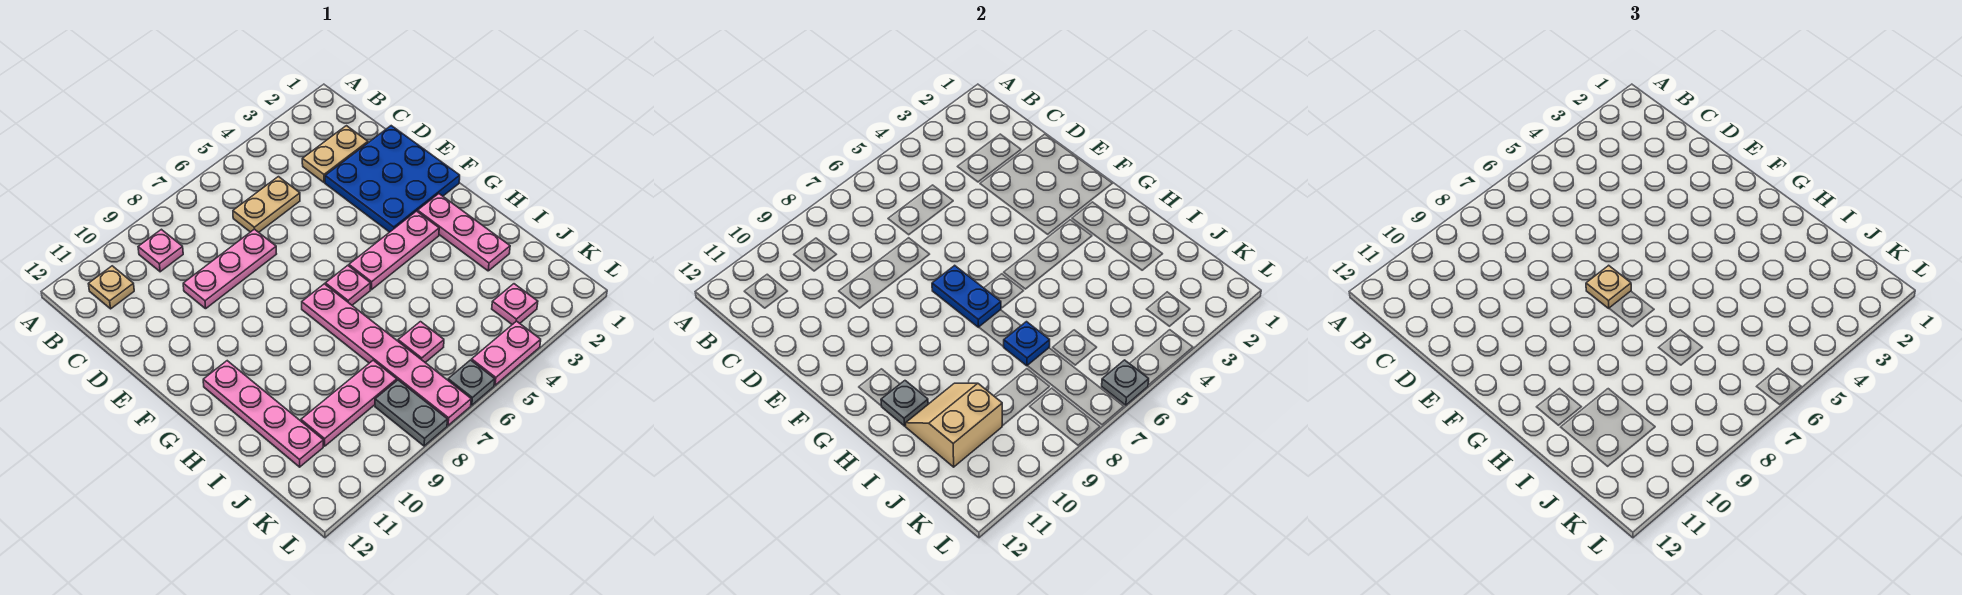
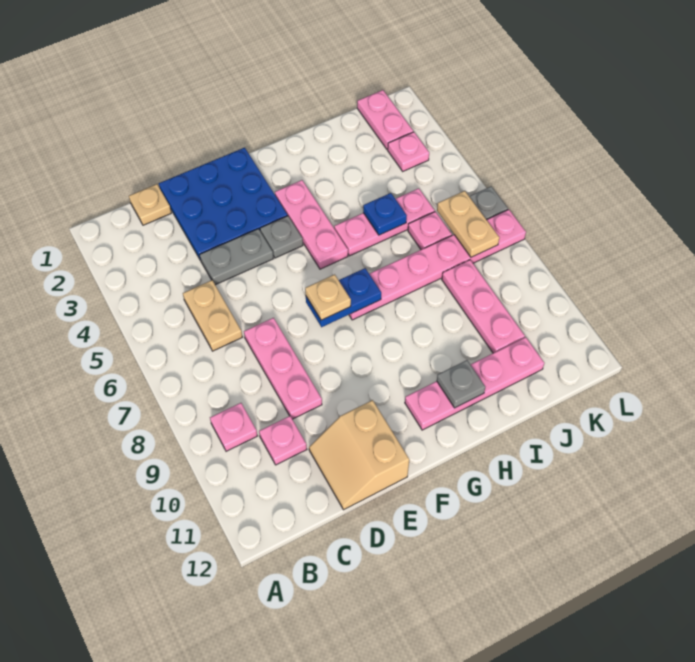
tan plate B11 level 1 -> tan plate C1 level 1
tan plate C2:C3 level 1 -> tan plate K6:K7 level 2
pink plate G2:I2 level 1 -> pink plate H5:J5 level 1
pink plate G6 level 1 -> pink plate C10 level 1
blue plate I7 level 2 -> blue plate I5 level 2
tan slope I10:J11 level 2 top J -> tan slope D11:E12 level 1 top E
grey plate K8:L8 level 1 -> grey plate D4:E4 level 1
pink plate L4:L5 level 1 -> pink plate K1:K2 level 1
grey plate L6 level 2 -> grey plate F4 level 1

